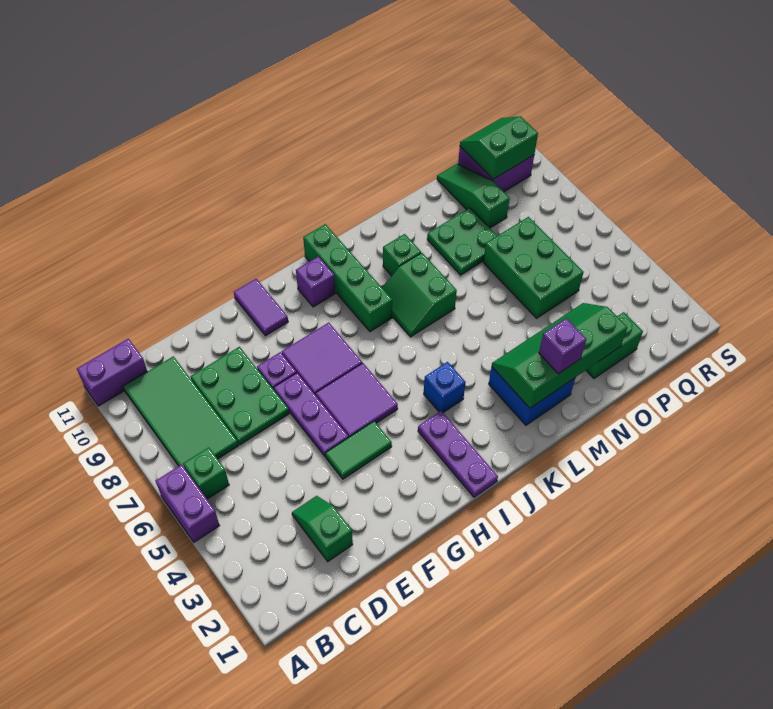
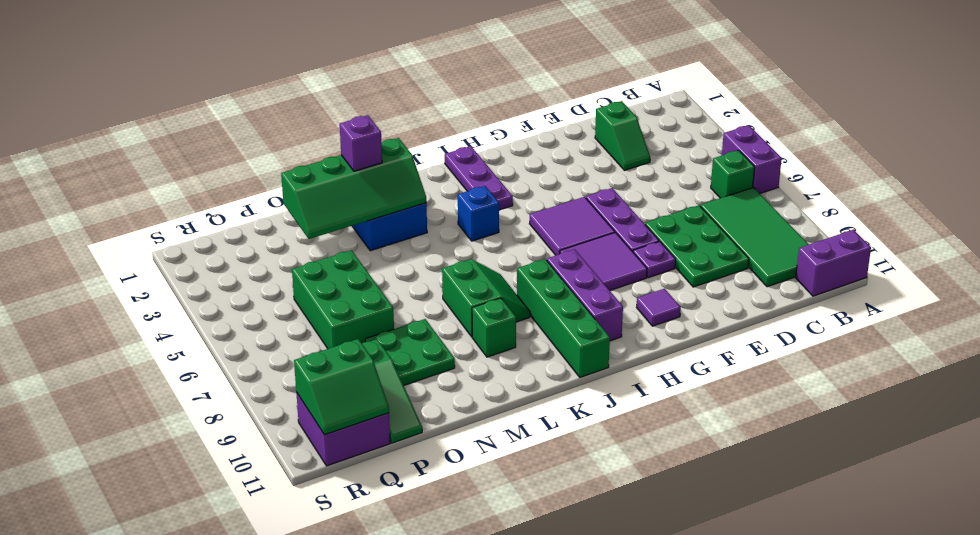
green tile F4:G4 level 1 -> none
purple tile G10:G11 level 1 -> purple tile G10 level 1
purple brick I10 level 1 -> purple brick I8:I10 level 1
green brick O2:P2 level 1 -> none

